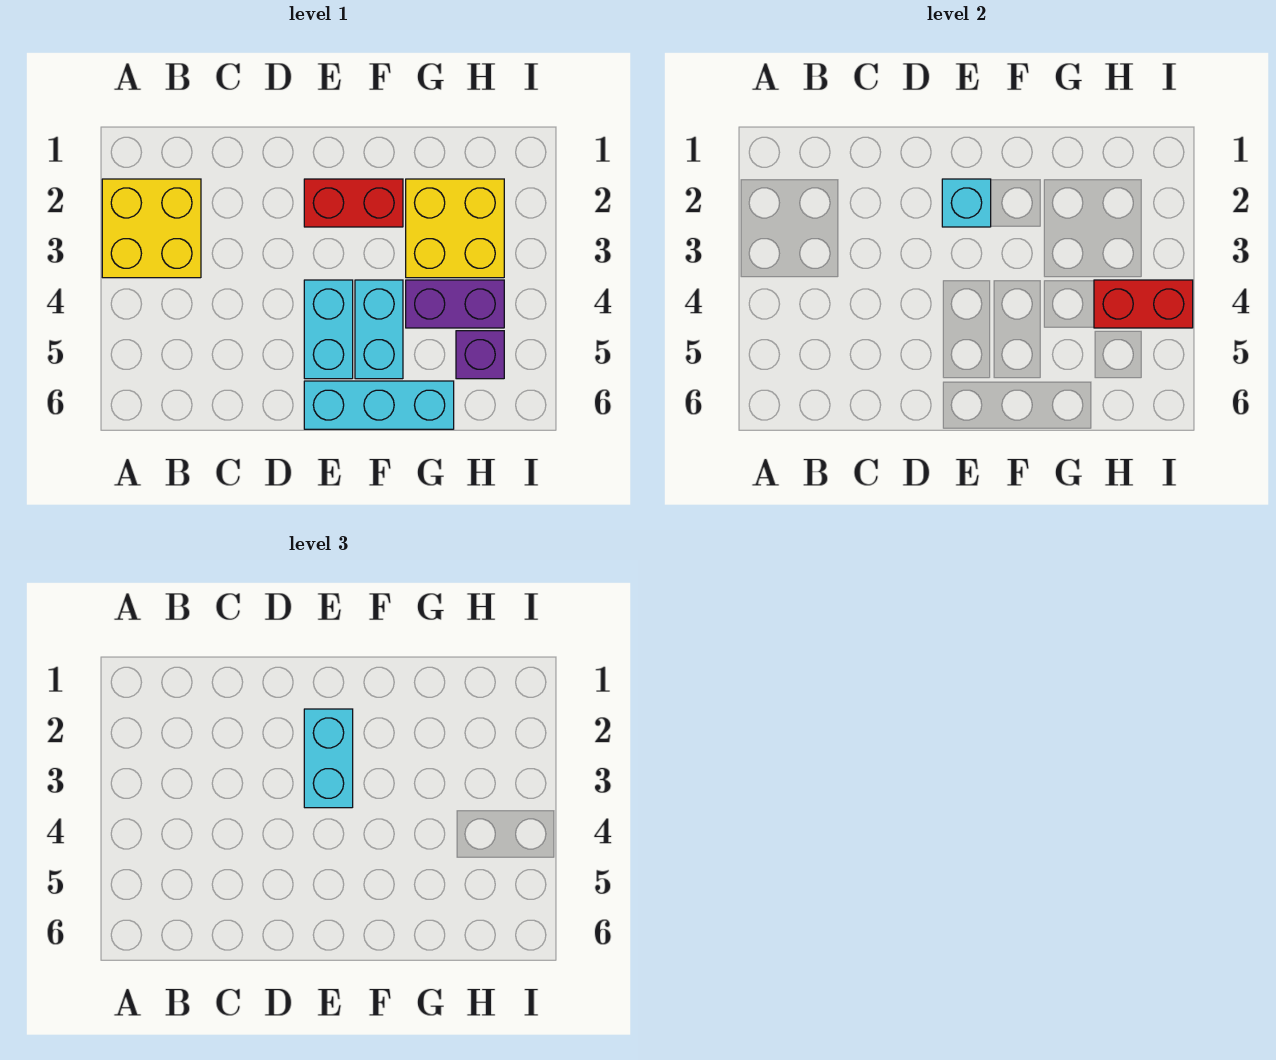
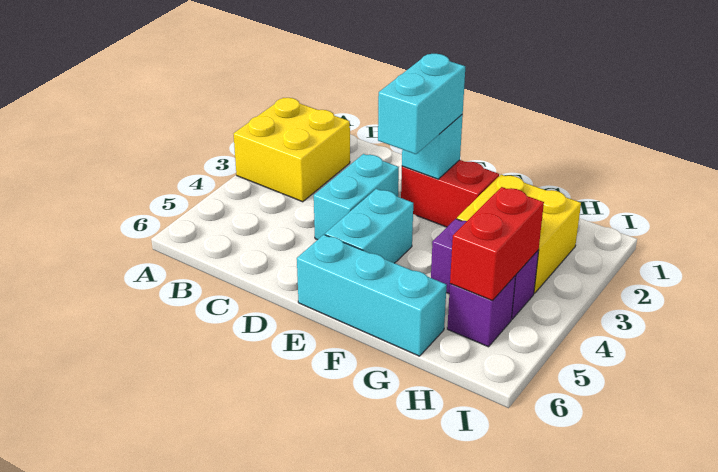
cyan brick F4:F5 level 1 -> cyan brick D3:D4 level 1
red brick H4:I4 level 2 -> red brick H4:H5 level 2

